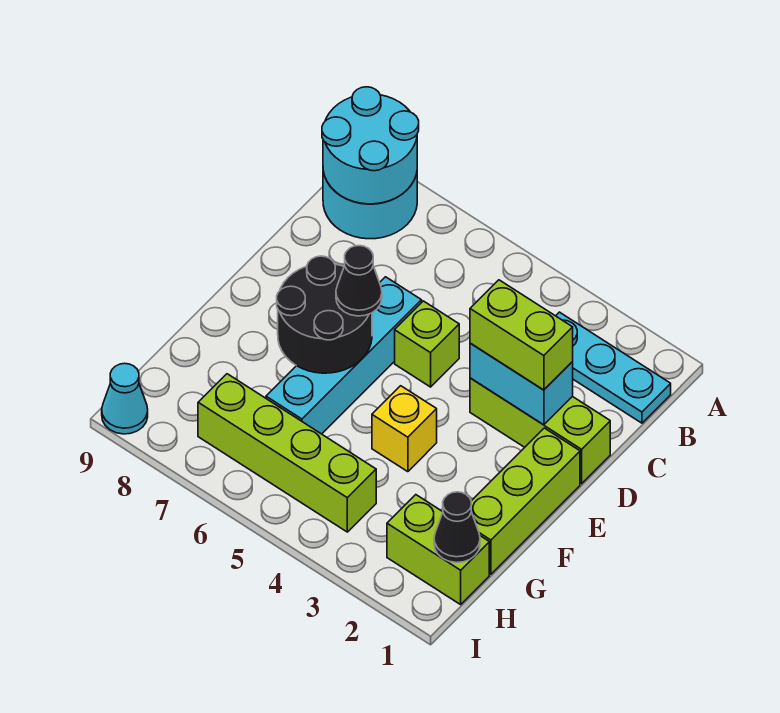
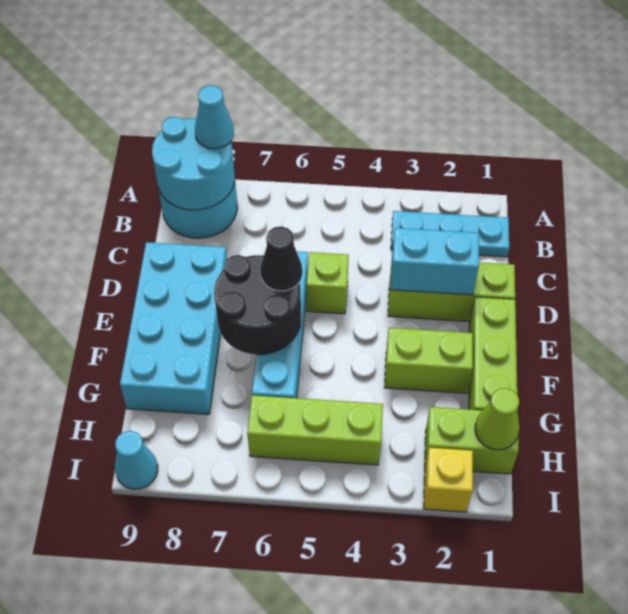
none -> cyan cone A8 level 3
lime brick D2:D3 level 3 -> lime brick F2:F3 level 1
none -> cyan brick D8:G9 level 1
yellow brick F4 level 1 -> yellow brick I2 level 1
black cone H1 level 2 -> lime cone H1 level 2
lime brick H4:H7 level 1 -> lime brick H4:H6 level 1

